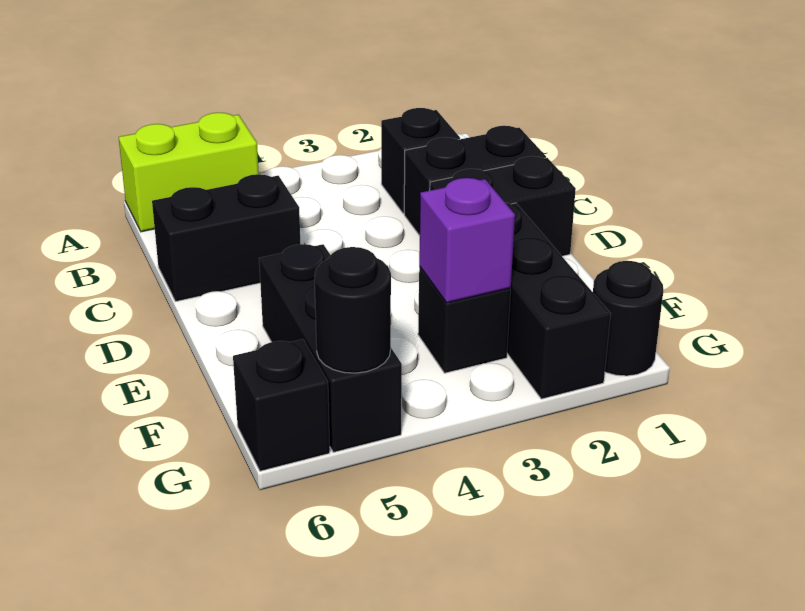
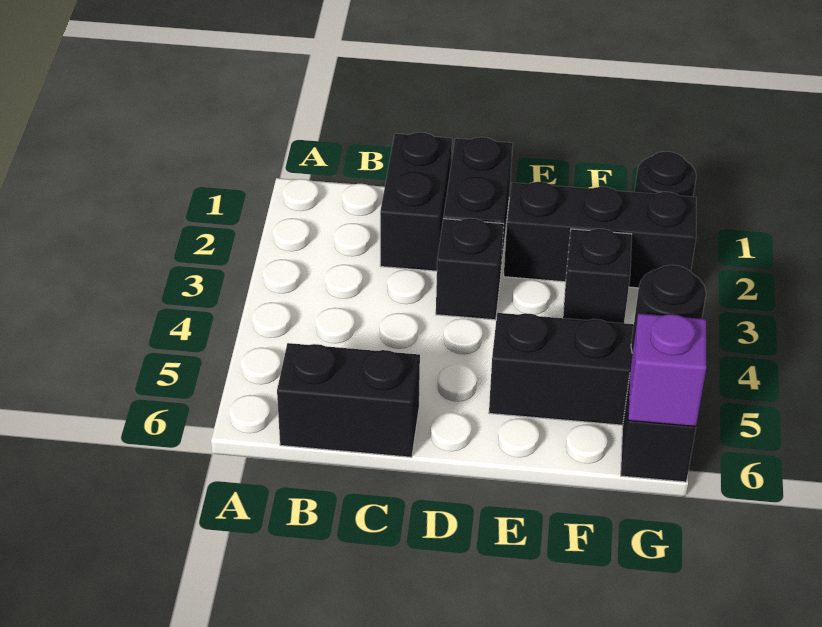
lime brick A5:A6 level 1 -> none
black brick B2 level 1 -> black brick D3 level 1
black brick C5:C6 level 1 -> black brick B6:C6 level 1
purple brick F3 level 2 -> purple brick G6 level 2

